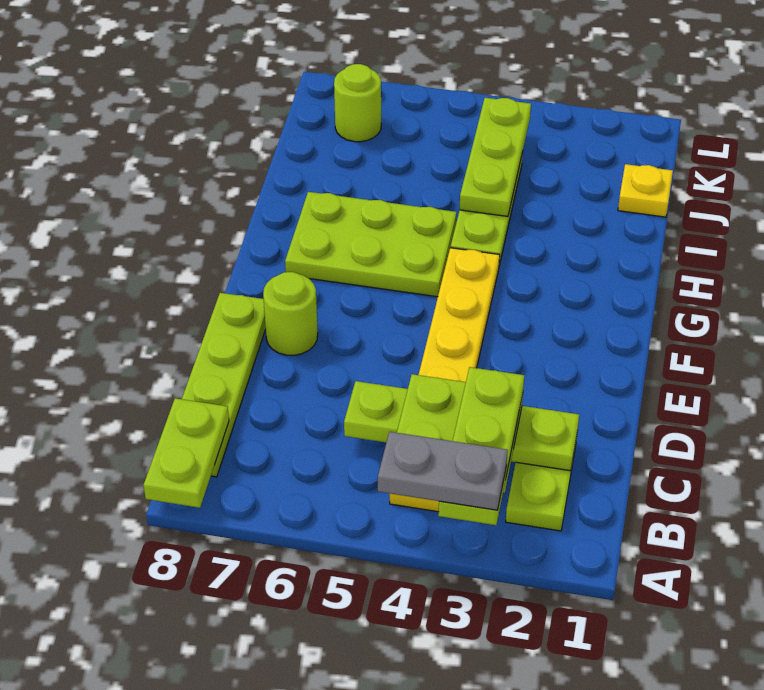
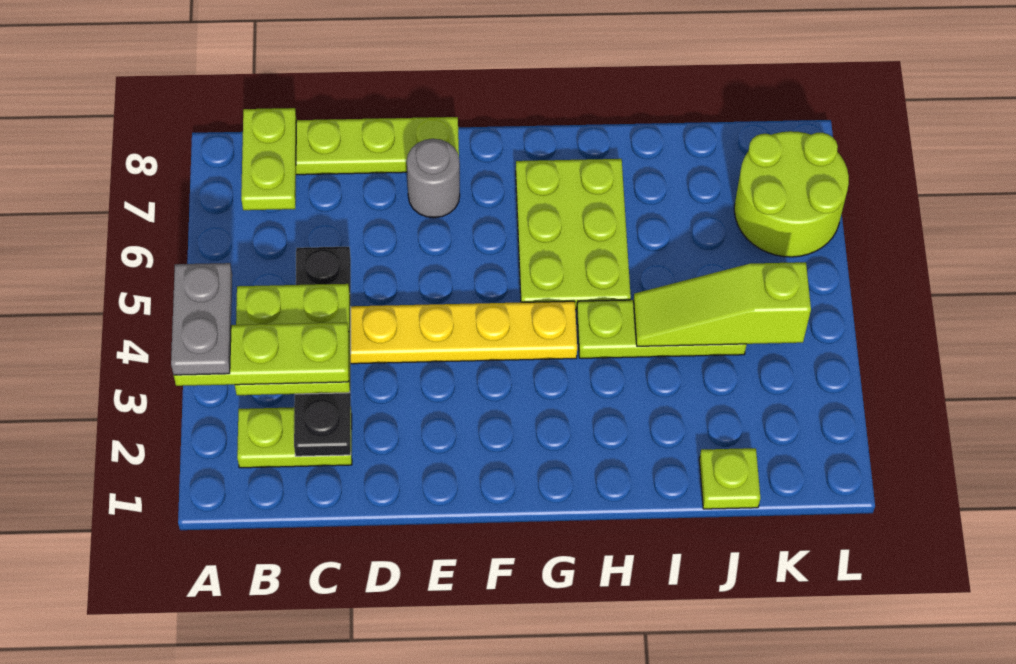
lime plate A8:B8 level 2 -> lime plate B7:B8 level 2
lime plate C2:C5 level 2 -> black plate C2:C5 level 2
lime round brick E7 level 1 -> grey round brick E7 level 1
lime plate I4:K4 level 2 -> lime slope I4:K4 level 2 top K
yellow plate J1 level 1 -> lime plate J1 level 1
lime round brick K7 level 1 -> lime round brick K6:L7 level 1

